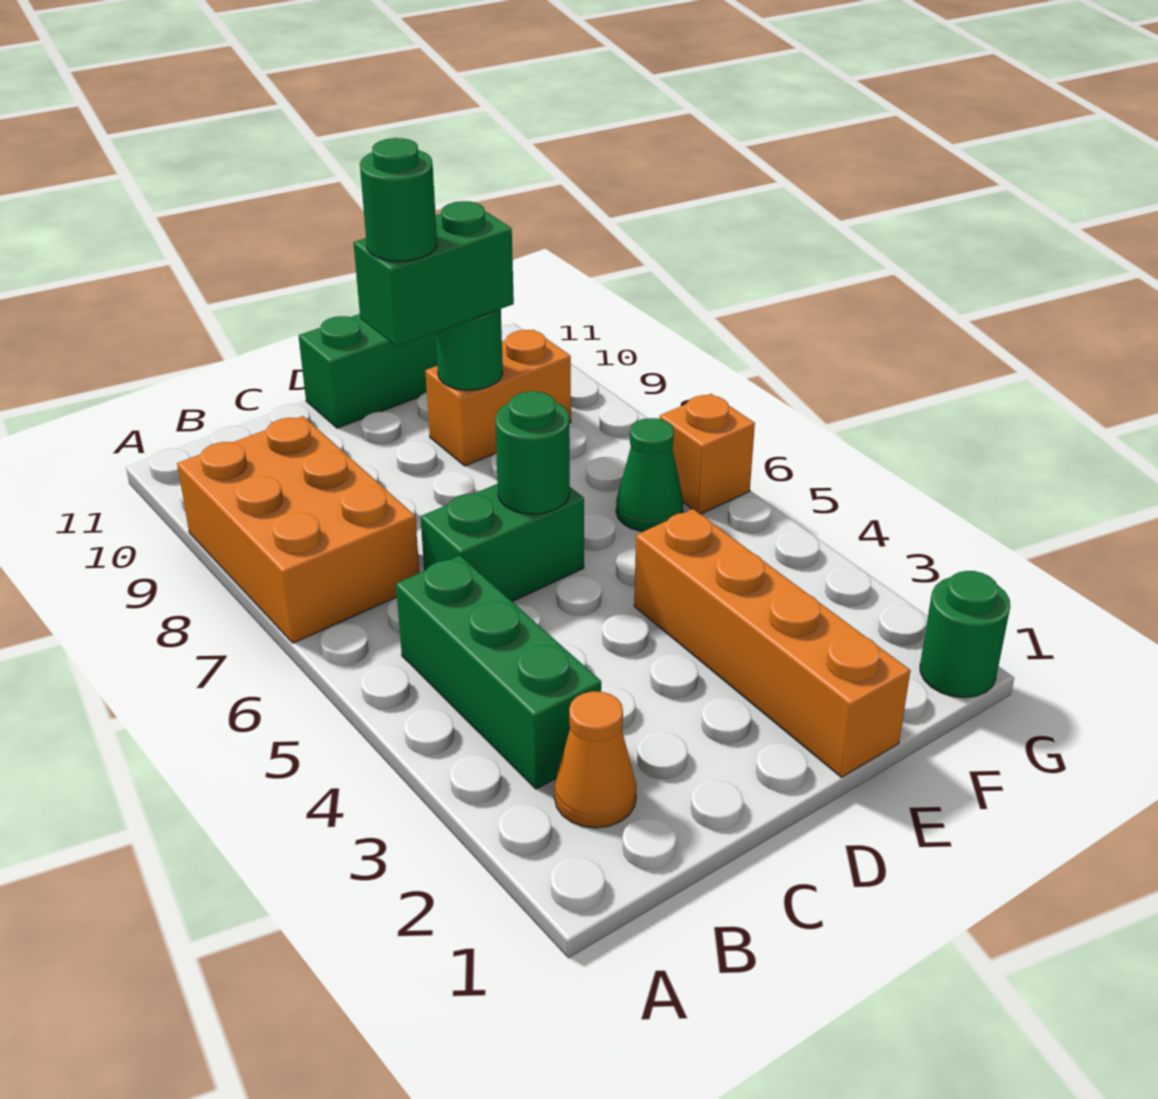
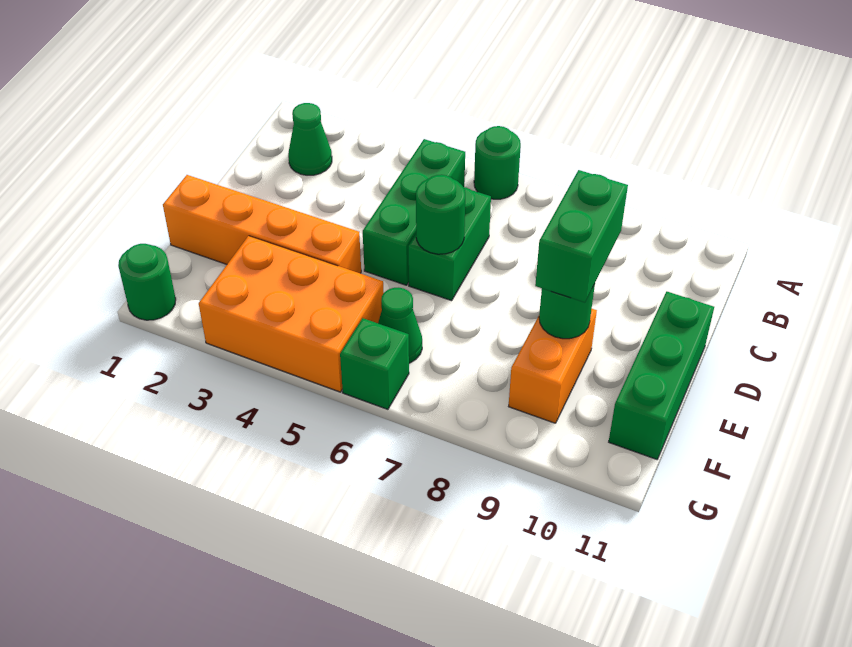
orange brick A7:B9 level 1 -> orange brick F3:G5 level 1
orange cone B2 level 1 -> green cone B2 level 1
green brick B3:B5 level 1 -> green brick B5:D5 level 1
green round brick D9 level 4 -> green round brick A6 level 1
orange brick G6 level 1 -> green brick G6 level 1

